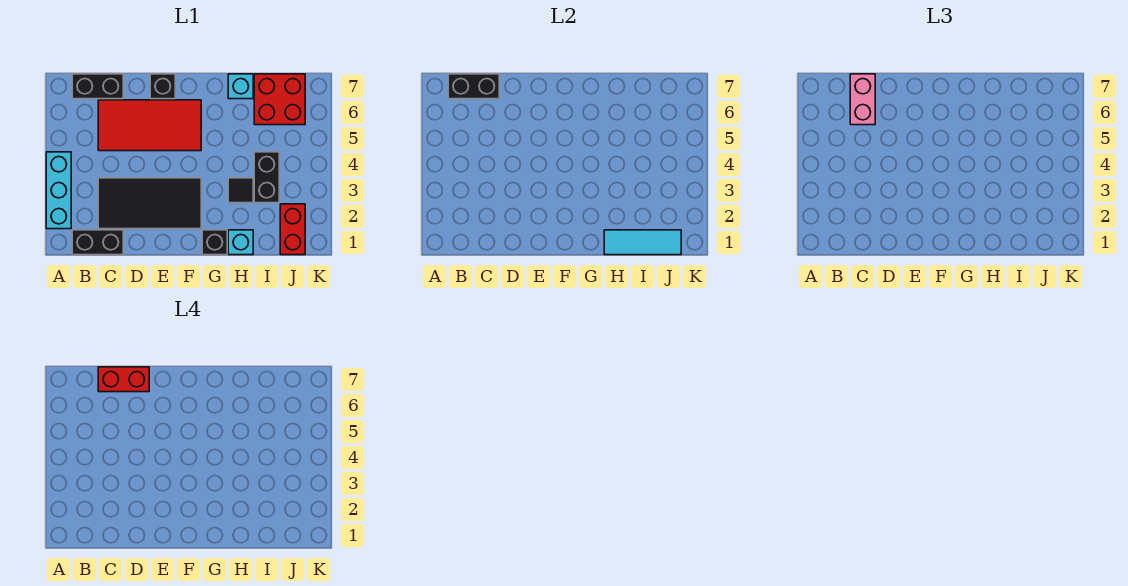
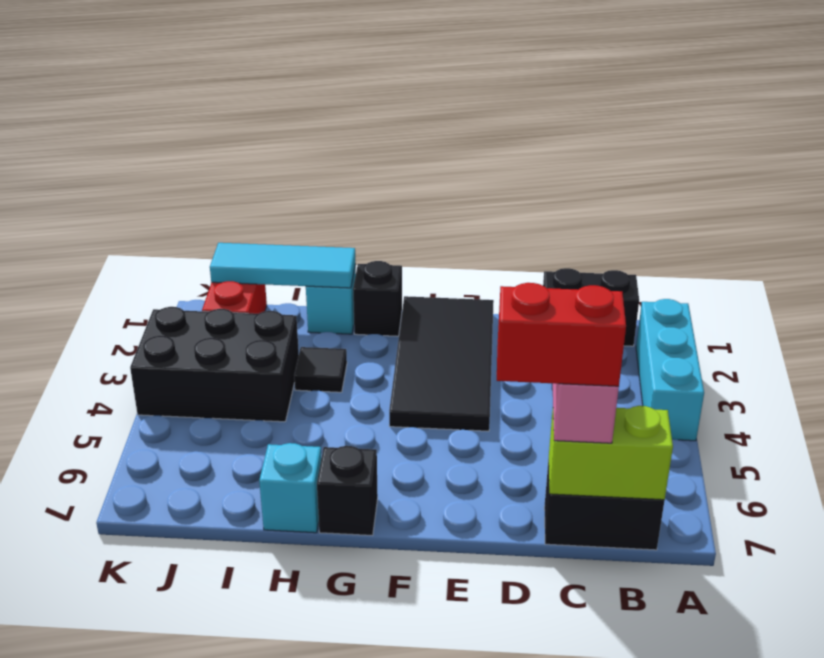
black brick B7:C7 level 2 -> lime brick B7:C7 level 2
black tile C2:F3 level 1 -> black tile E1:F4 level 1
red tile C5:F6 level 1 -> none
black brick E7 level 1 -> black brick G7 level 1
black brick I3:I4 level 1 -> black brick I3:K4 level 1
red brick I6:J7 level 1 -> none

